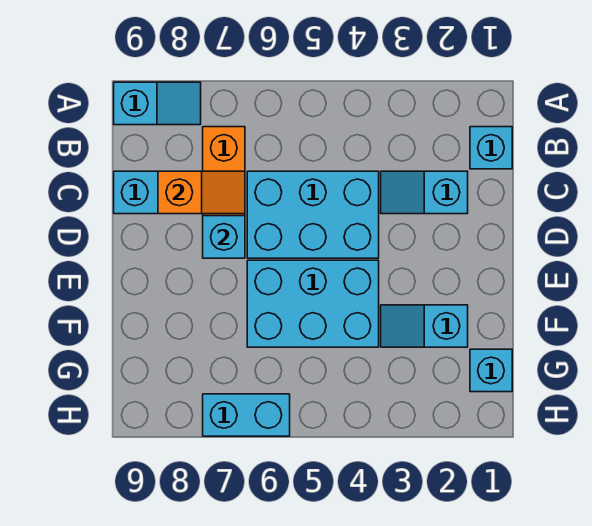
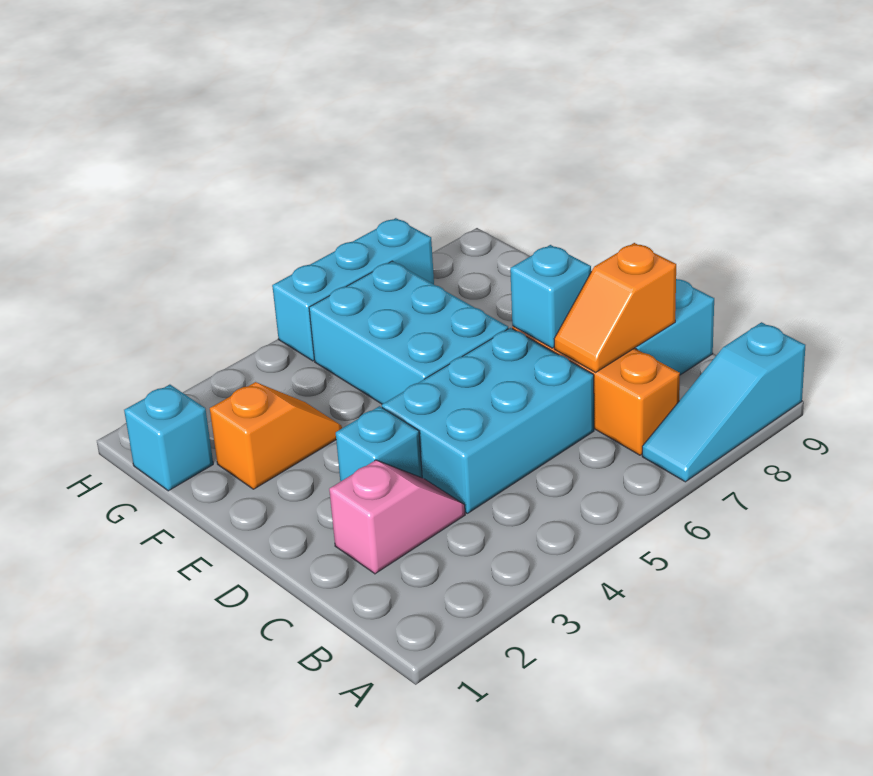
cyan slope A8:A9 level 1 top 9 -> cyan slope A7:A9 level 1 top 9
cyan brick B1 level 1 -> cyan brick D3 level 1
cyan slope C2:C3 level 1 top 2 -> pink slope C2:C3 level 1 top 2
cyan brick E4:F6 level 1 -> cyan brick E5:G6 level 1
cyan slope F2:F3 level 1 top 2 -> orange slope F2:F3 level 1 top 2
cyan brick H6:H7 level 1 -> cyan brick H5:H7 level 1

